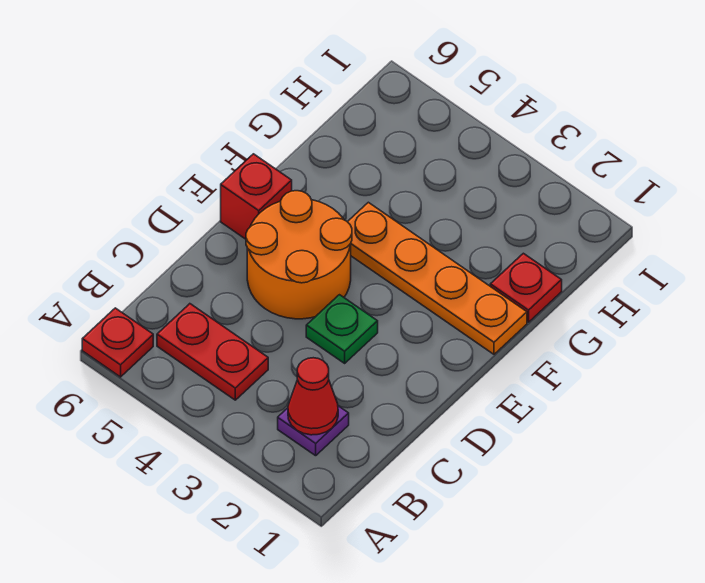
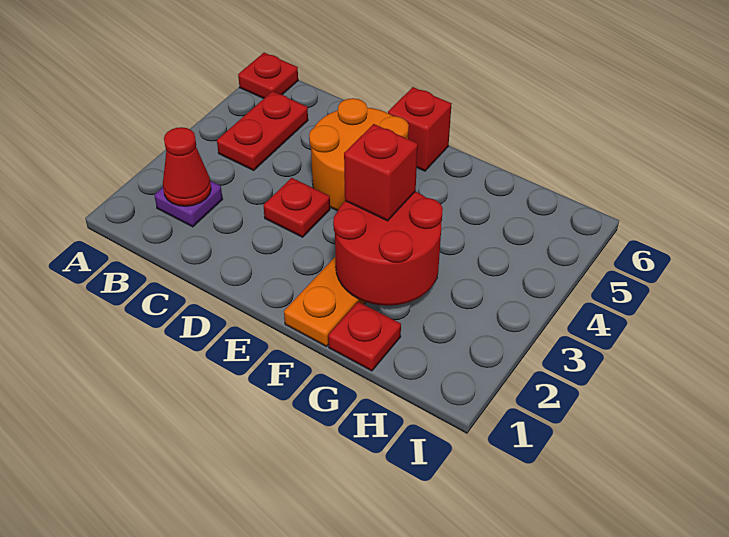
green plate D3 level 1 -> red plate D3 level 1
none -> red round brick F2:G3 level 2
none -> red brick F3 level 3

